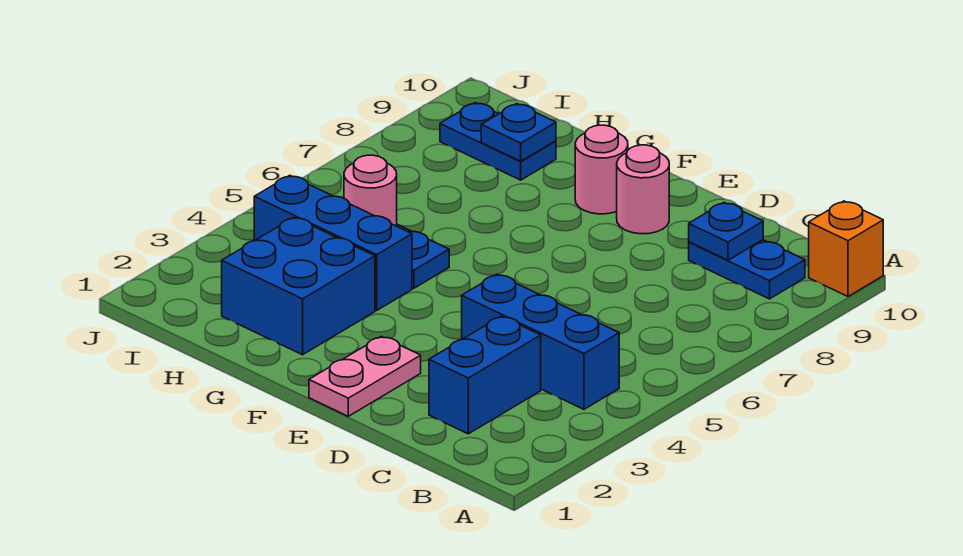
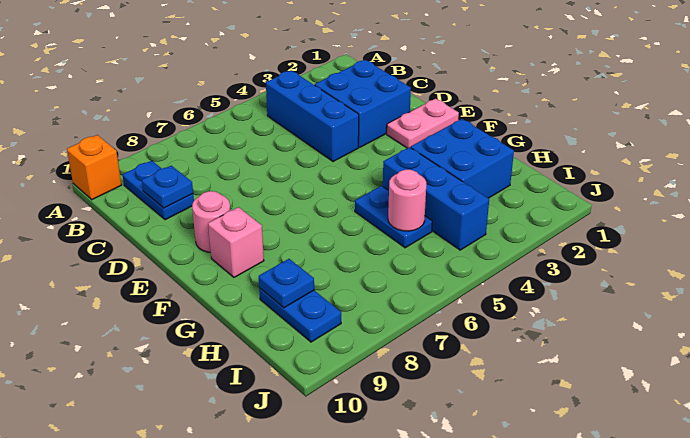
blue brick C2:C3 level 1 -> blue brick C2:D3 level 1
pink round brick F9 level 1 -> pink brick F9 level 1

